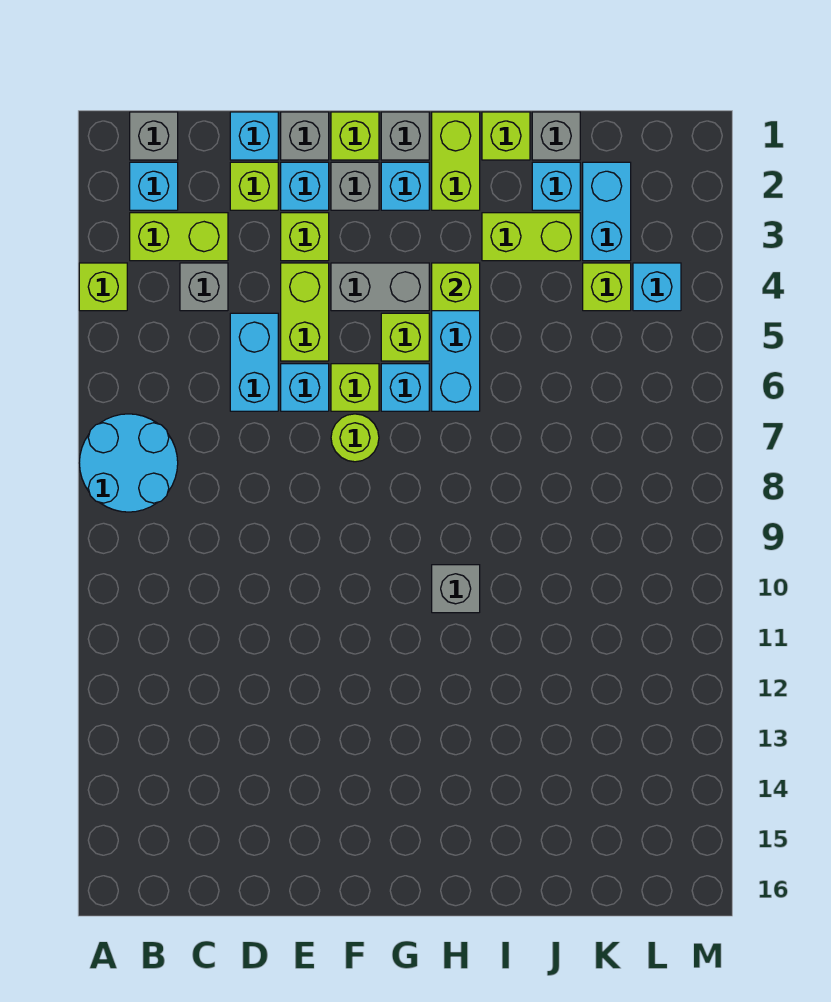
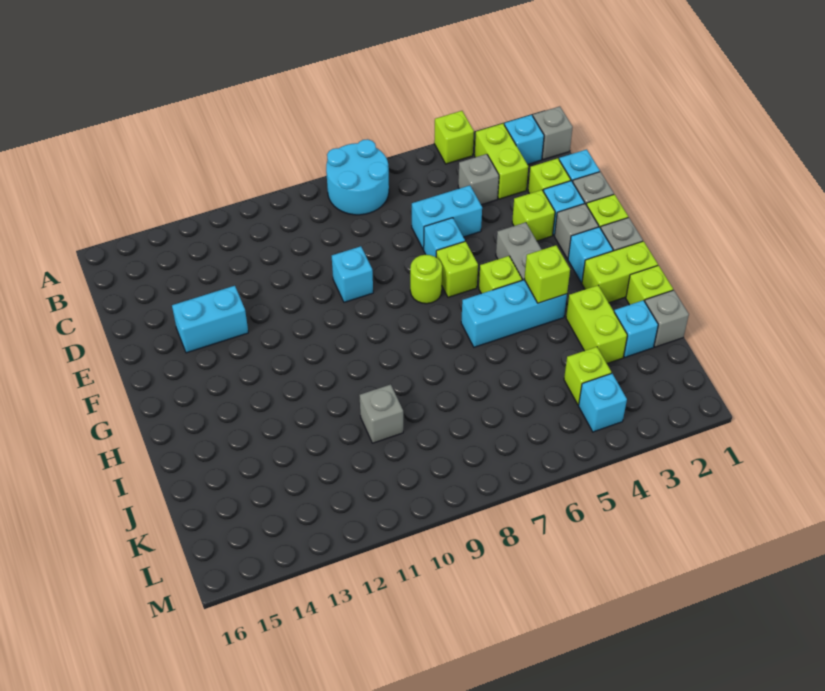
lime brick E4:E5 level 1 -> none
cyan brick G6 level 1 -> cyan brick E9 level 1
grey brick H10 level 1 -> grey brick J10 level 1
cyan brick K2:K3 level 1 -> cyan brick E13:E14 level 1

